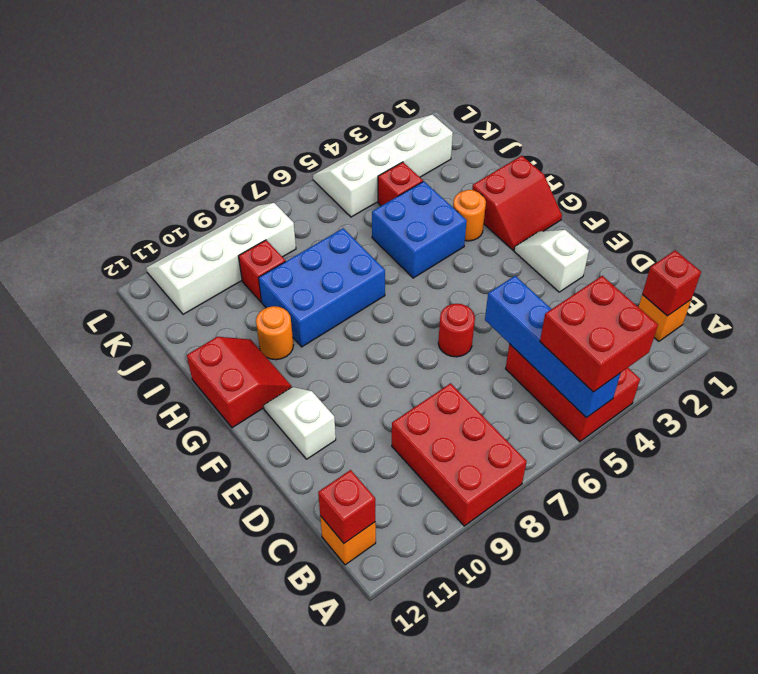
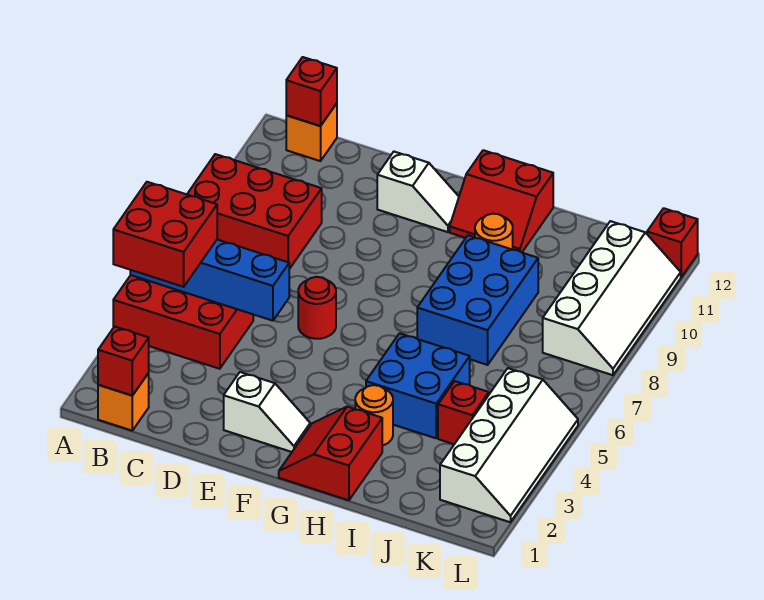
red brick J9 level 1 -> red brick L12 level 1

